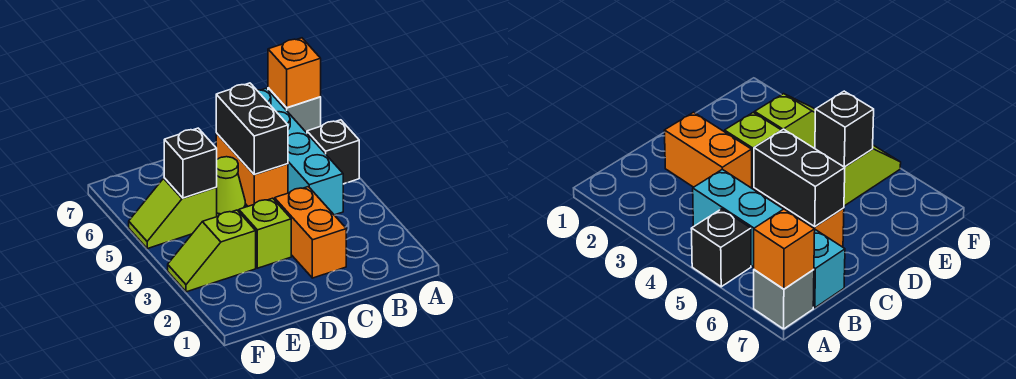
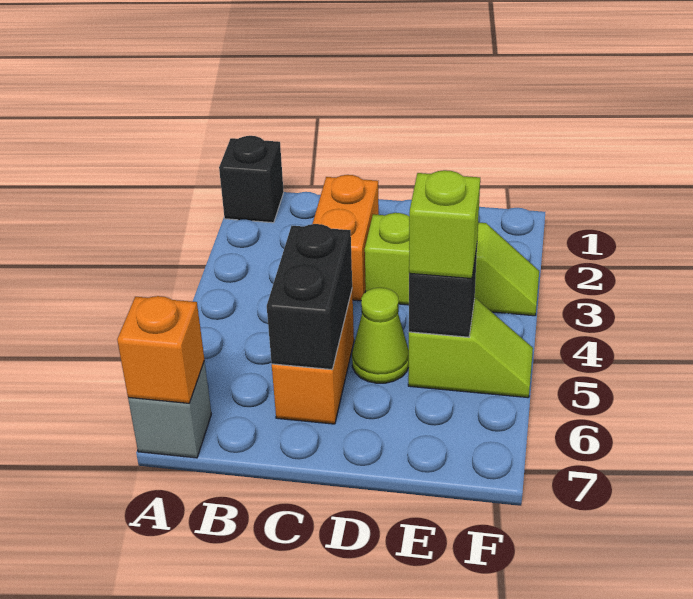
black brick A5 level 1 -> black brick A1 level 1
cyan brick B4:B7 level 1 -> none
none -> lime brick E5 level 3

